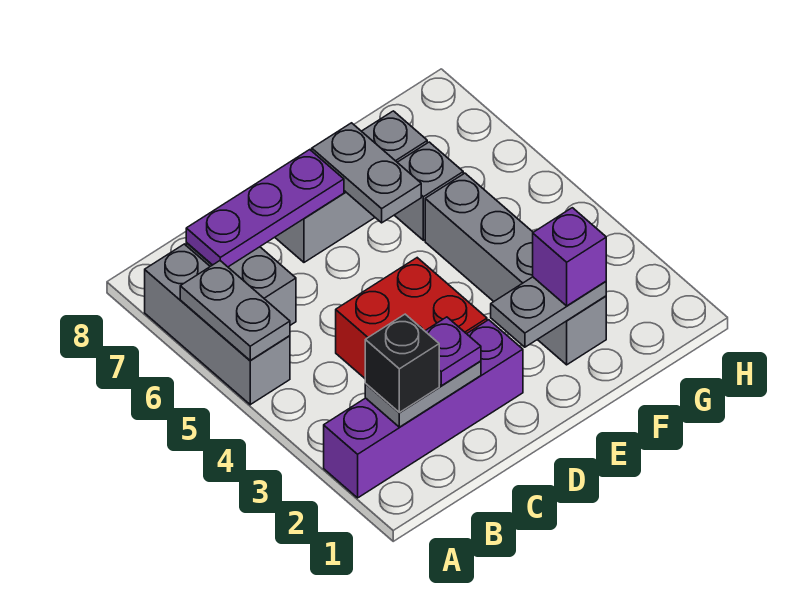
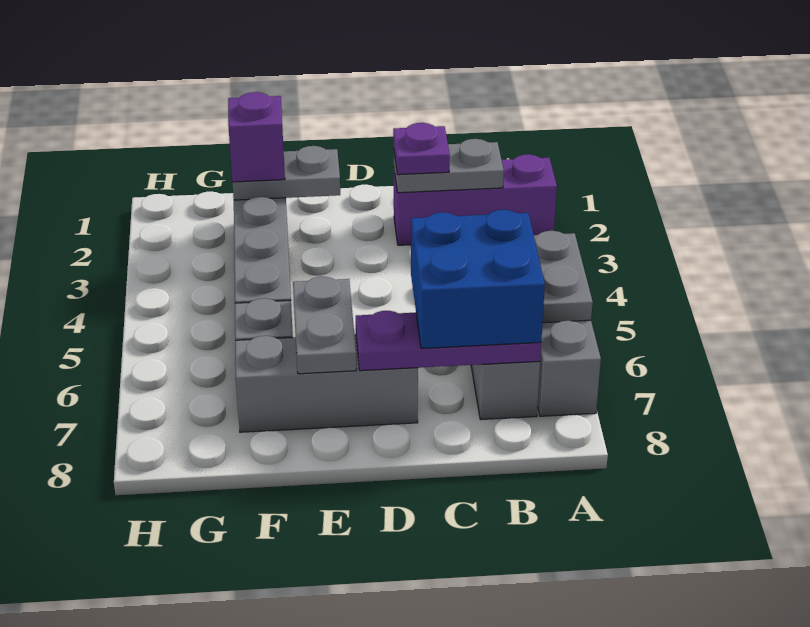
purple brick A2:D2 level 1 -> purple brick A2:C2 level 1
black brick B2 level 3 -> none
none -> blue brick B6:C7 level 3
red brick C3:D4 level 1 -> none

